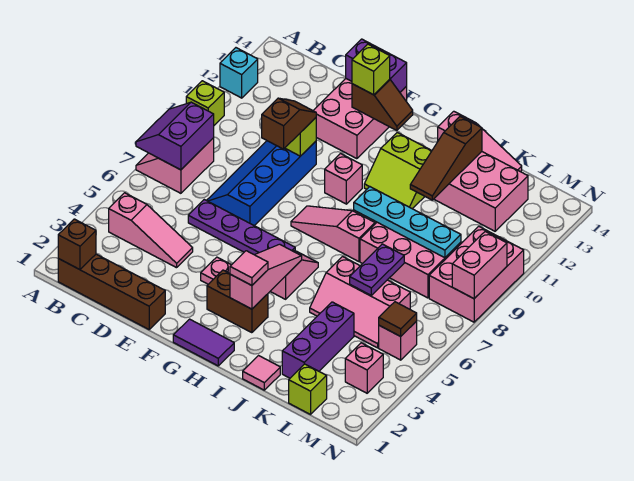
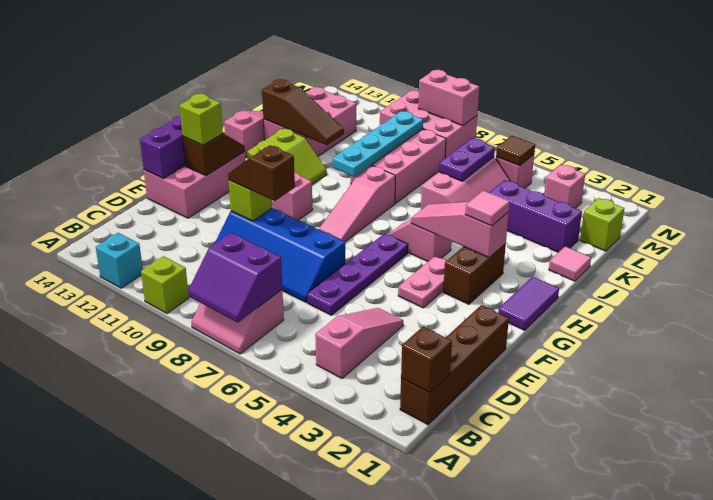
pink brick E12:F14 level 1 -> pink brick E13:G14 level 1
purple plate K6:K7 level 2 -> purple plate K6:L6 level 2

